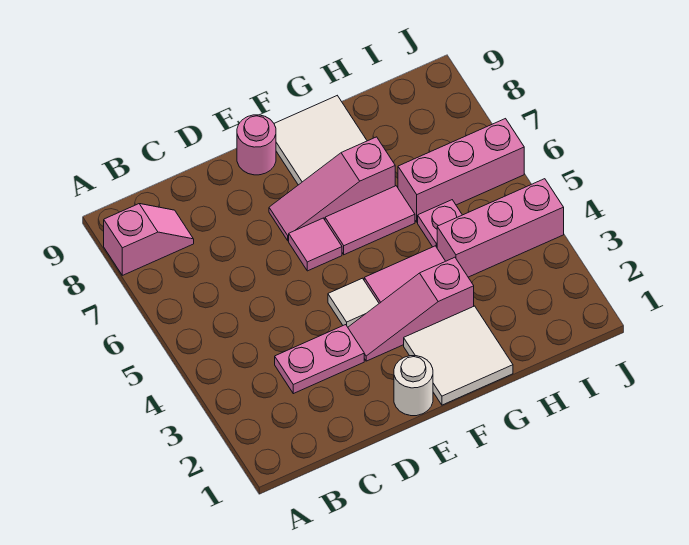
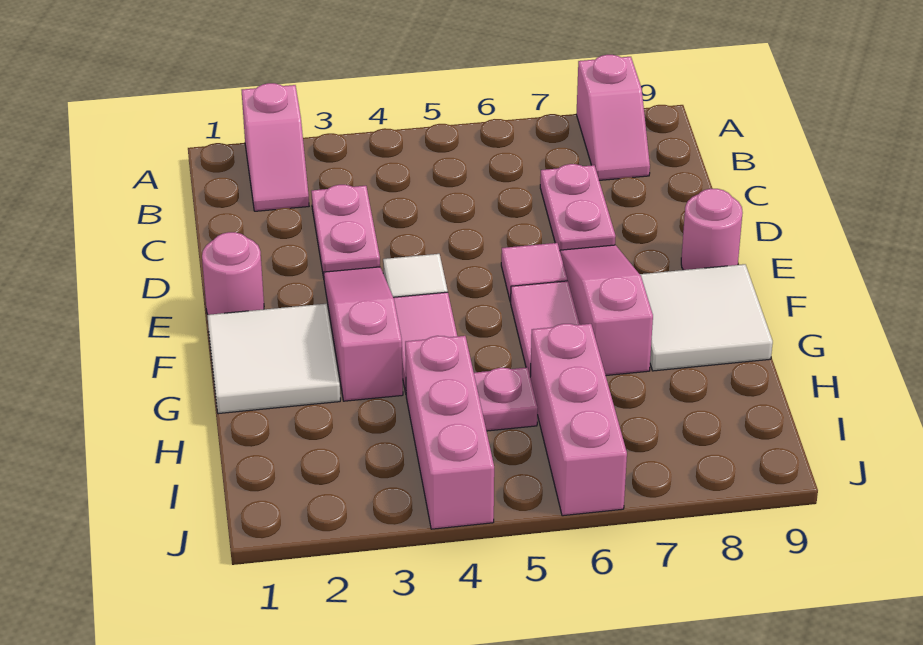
none -> pink slope A2:B2 level 1 top A
none -> pink plate C7:D7 level 1
white round brick E1 level 1 -> pink round brick E1 level 1

